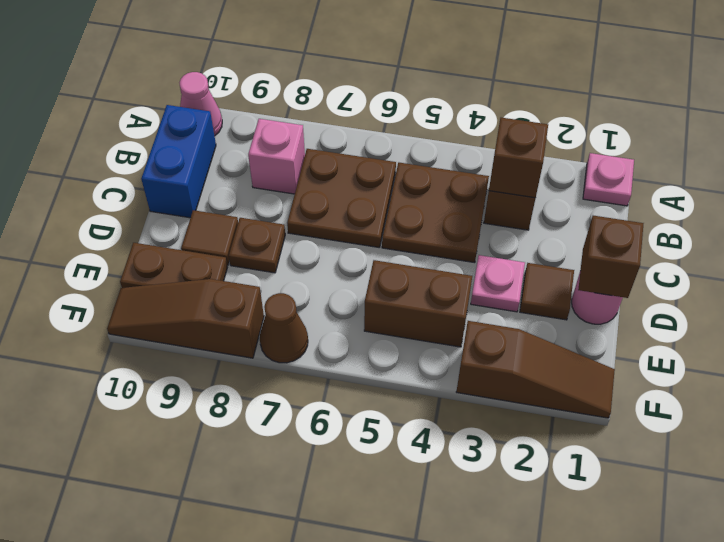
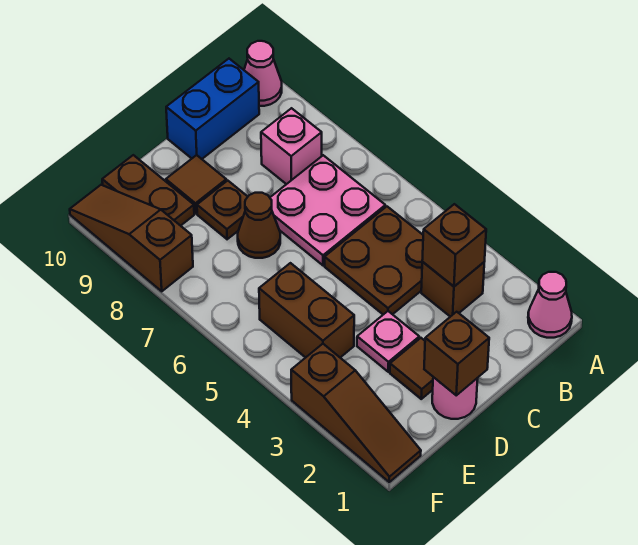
pink plate A1 level 1 -> pink cone A1 level 1
brown plate B6:C7 level 1 -> pink plate B6:C7 level 1
brown cone F7 level 1 -> brown cone D7 level 1

